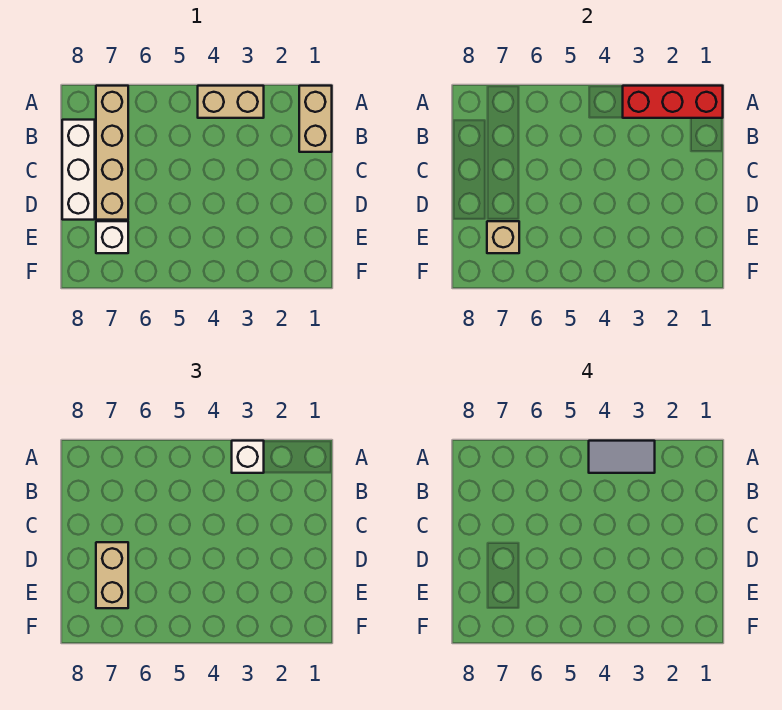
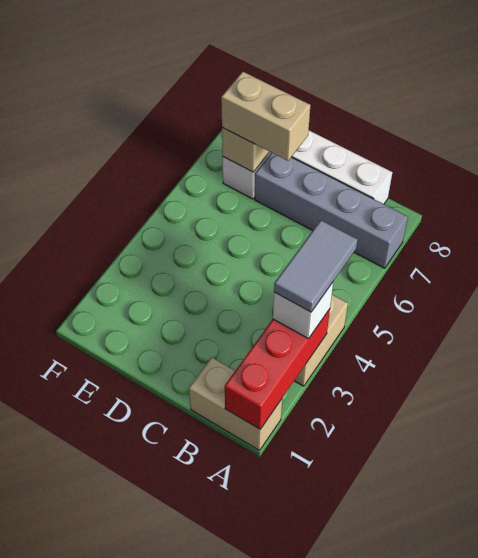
tan brick A7:D7 level 1 -> grey brick A7:D7 level 1

